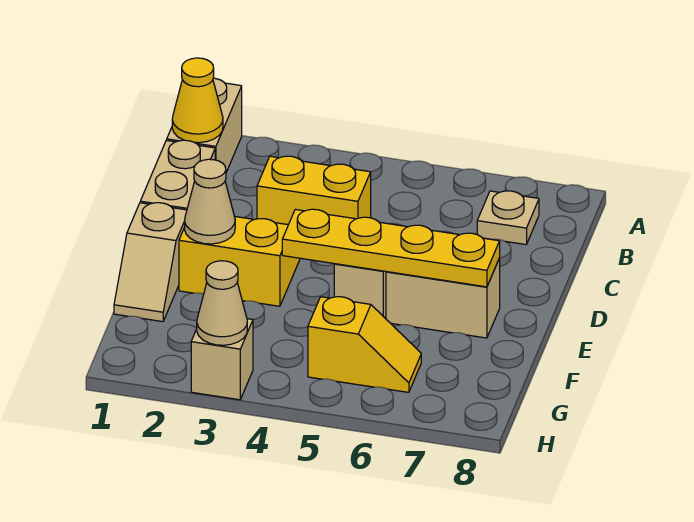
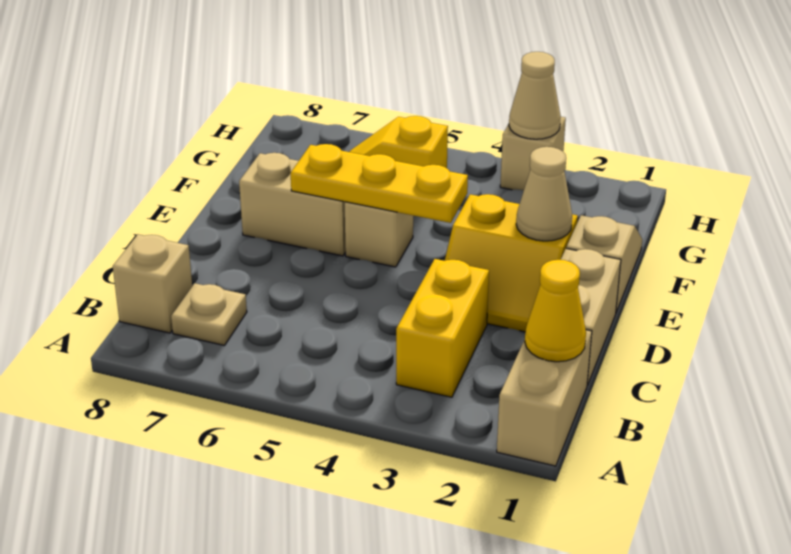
none -> tan brick B8 level 1
yellow brick C3:C4 level 1 -> yellow brick B3:C3 level 1
yellow plate E4:E7 level 2 -> yellow plate E4:E6 level 2

